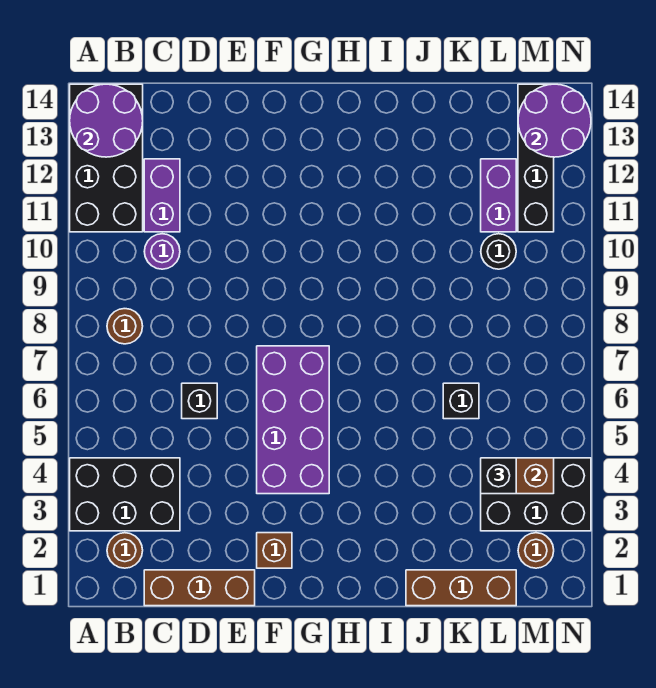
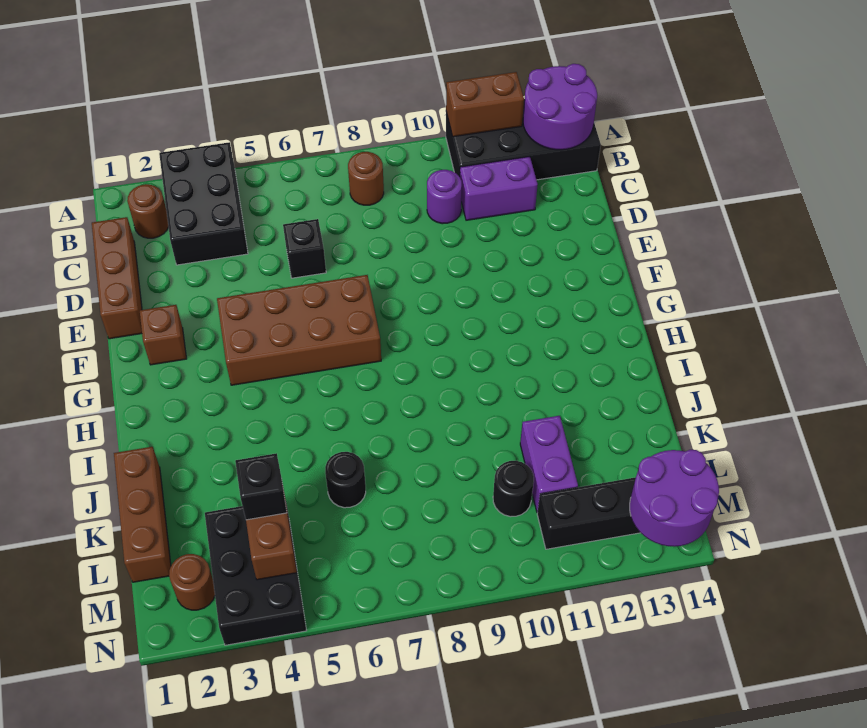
none -> brown brick A11:A12 level 2
purple brick F4:G7 level 1 -> brown brick F4:G7 level 1
black brick K6 level 1 -> black round brick K6 level 1
purple brick L11:L12 level 1 -> purple brick K11:L11 level 1

